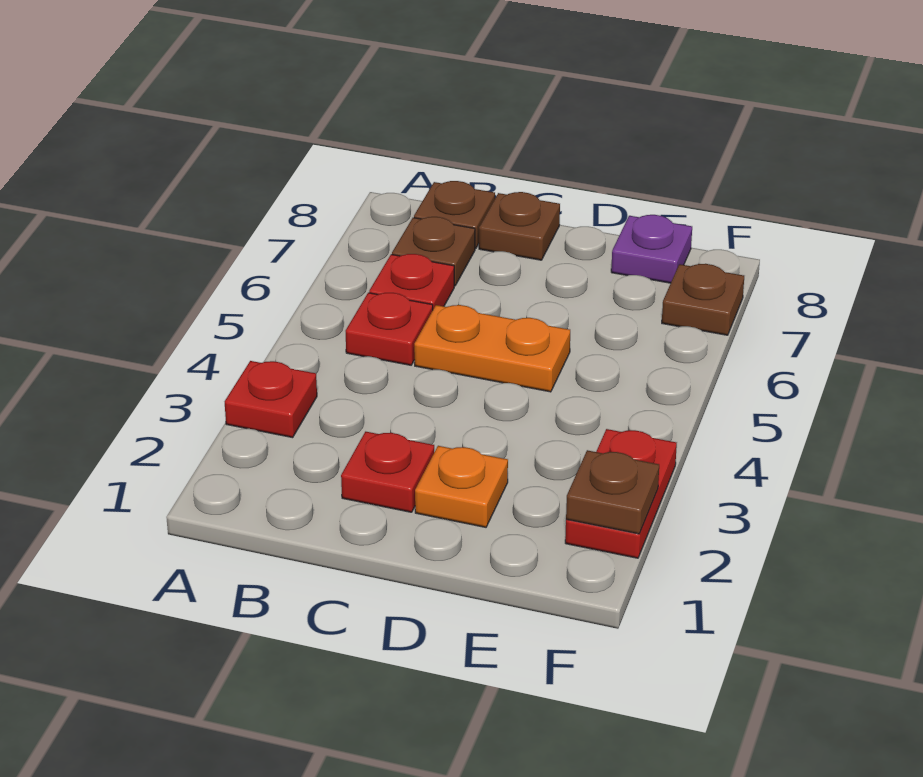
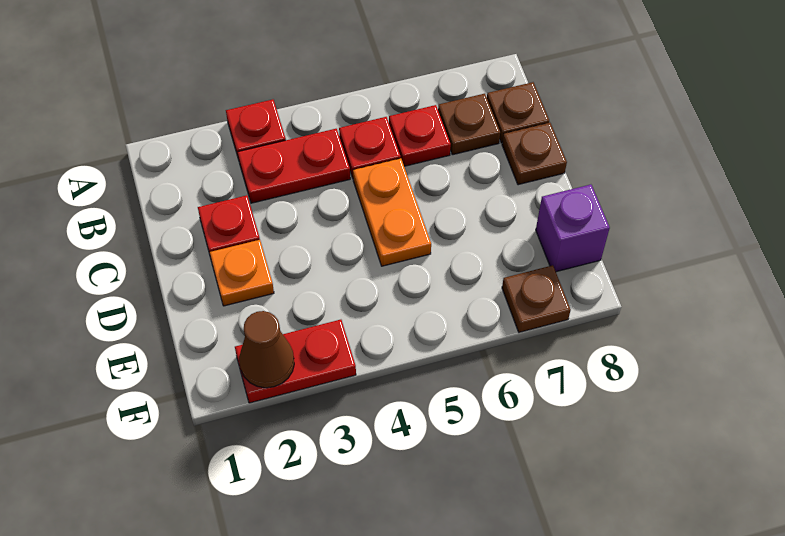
none -> red plate B3:B4 level 1
purple plate E8 level 1 -> purple brick E8 level 1
brown plate F2 level 2 -> brown cone F2 level 2

